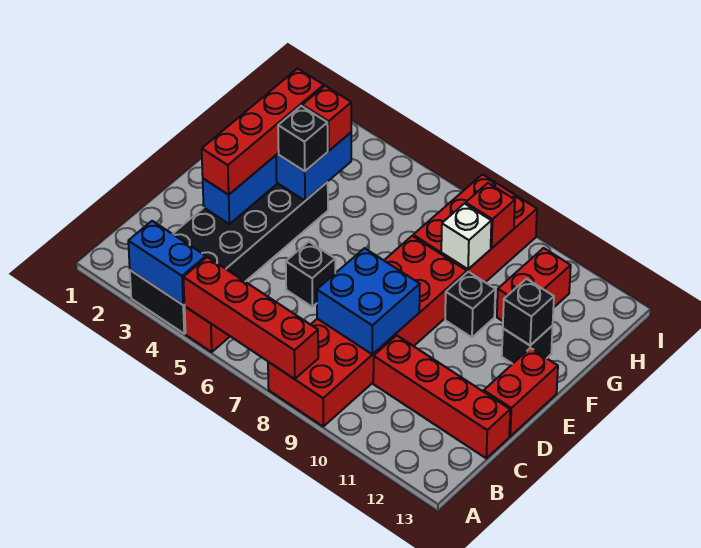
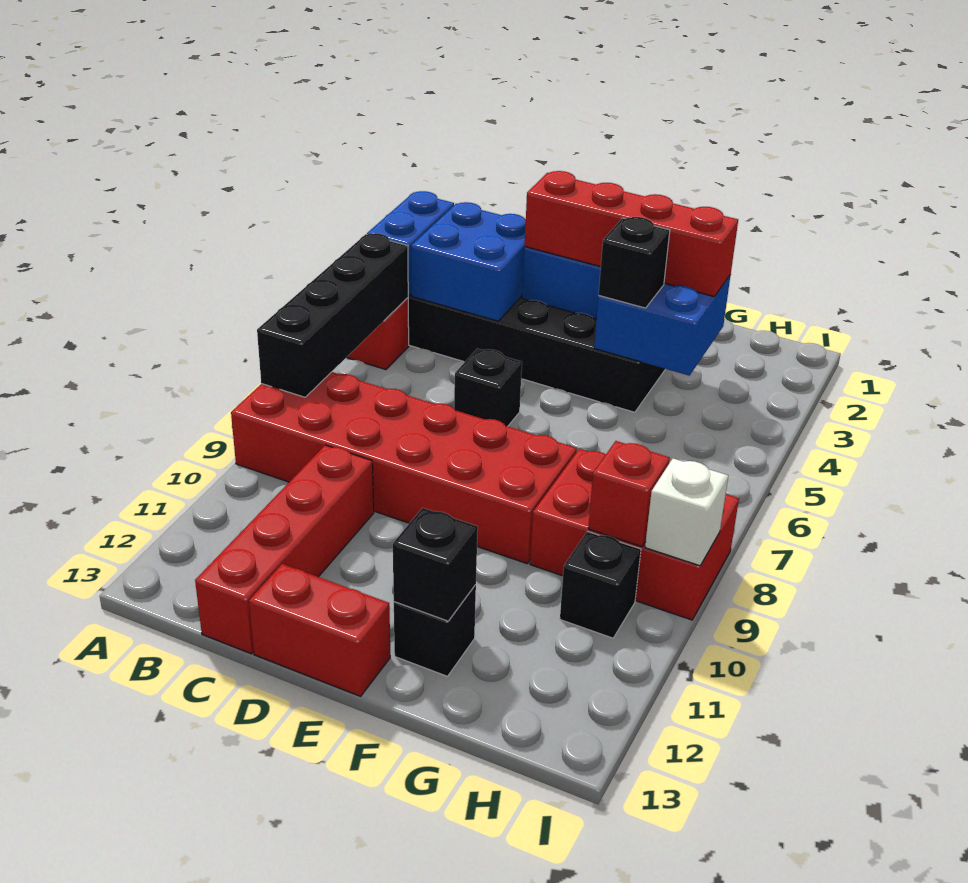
red brick A5:A8 level 2 -> black brick A5:A8 level 2
blue brick C8:D9 level 2 -> blue brick B3:C4 level 2
black brick F10 level 1 -> black brick H10 level 1
red brick G4 level 3 -> none
white brick G9 level 2 -> white brick I9 level 2
red brick G11:H11 level 1 -> none

